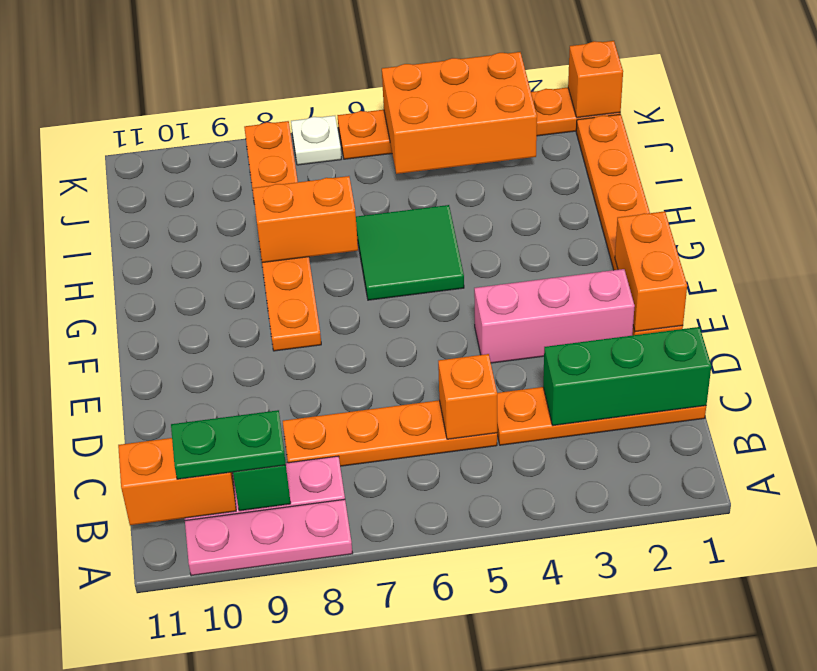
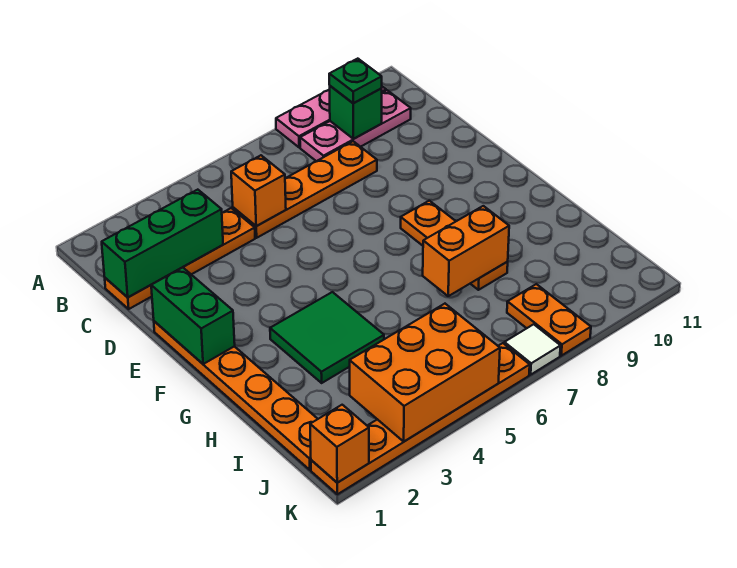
green plate B9:B10 level 3 -> green plate B9 level 3
orange brick B10:B11 level 2 -> none
orange brick E1:F1 level 2 -> green brick E1:F1 level 2
pink brick E2:E4 level 1 -> none
green tile G5:H6 level 1 -> green tile G3:H4 level 1
white plate K7 level 1 -> white tile K7 level 1

